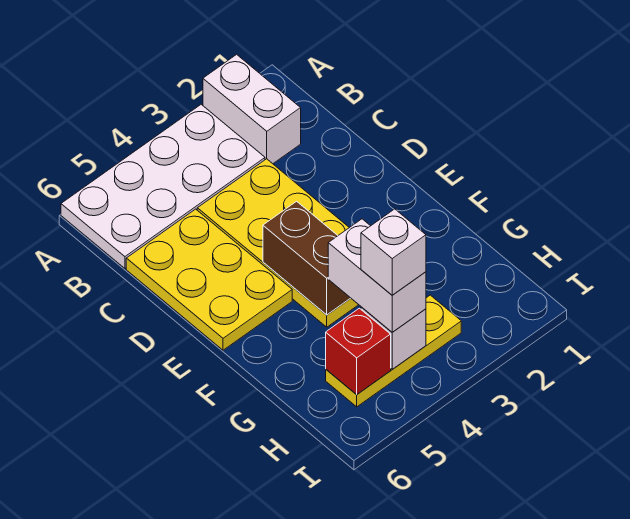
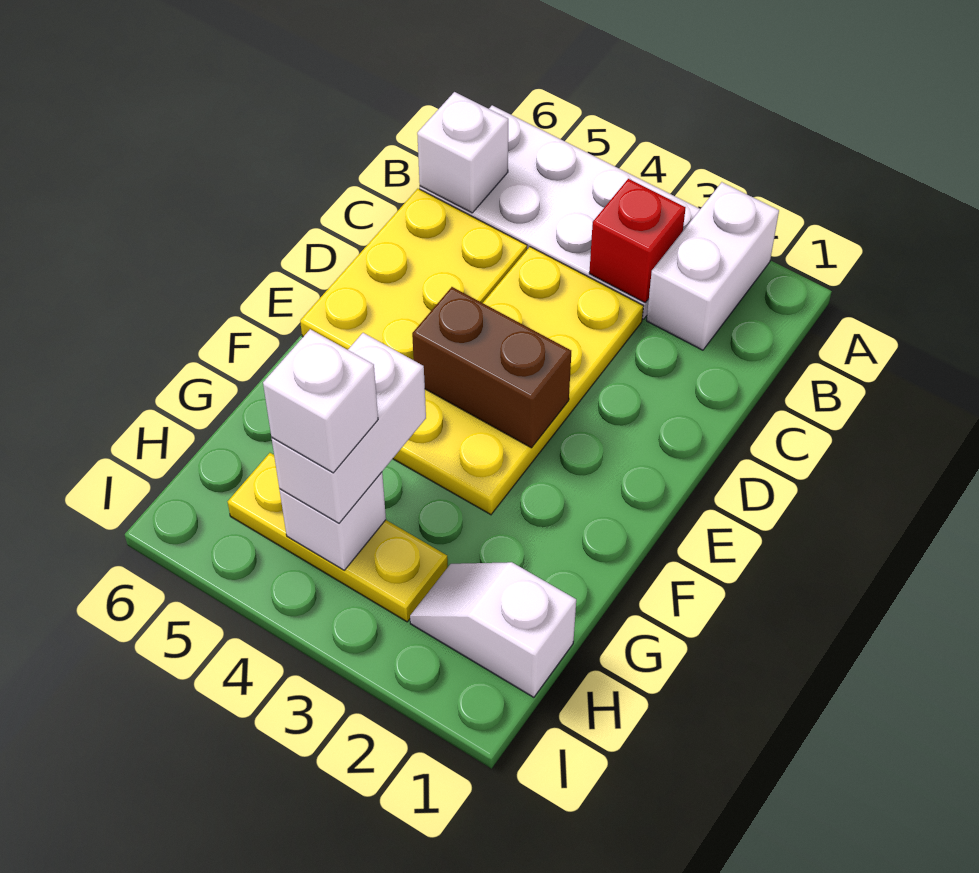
none -> white brick B6 level 2
brown brick E4:F4 level 2 -> brown brick E3:E4 level 2
none -> white slope H1:H2 level 1 top 1
red brick H5 level 2 -> red brick B3 level 2

